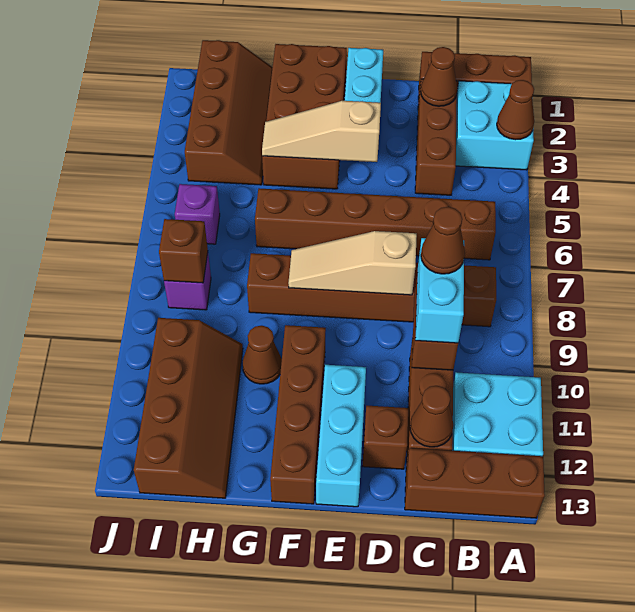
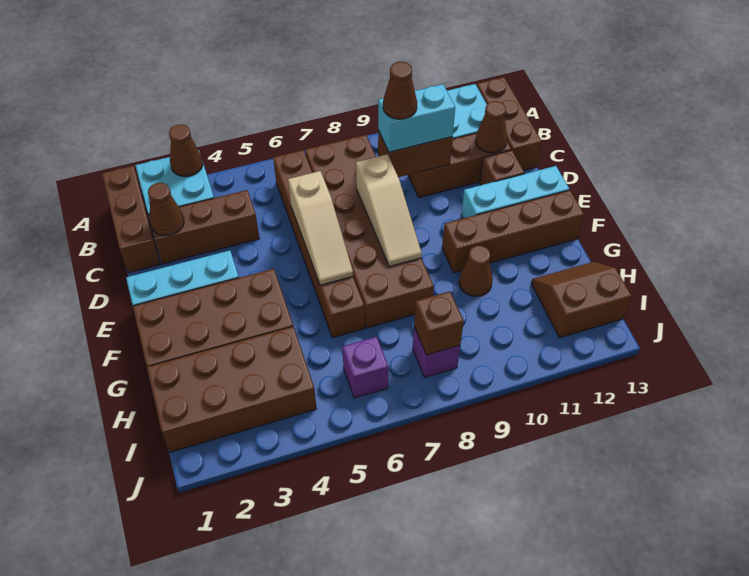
brown brick B8:G8 level 1 -> brown brick B7:G8 level 1
tan slope E4:G4 level 2 top E -> tan slope D6:F6 level 2 top D
brown slope H1:I4 level 1 top I -> brown brick H1:I4 level 1
brown slope H10:I13 level 1 top I -> brown slope H12:I13 level 1 top I

